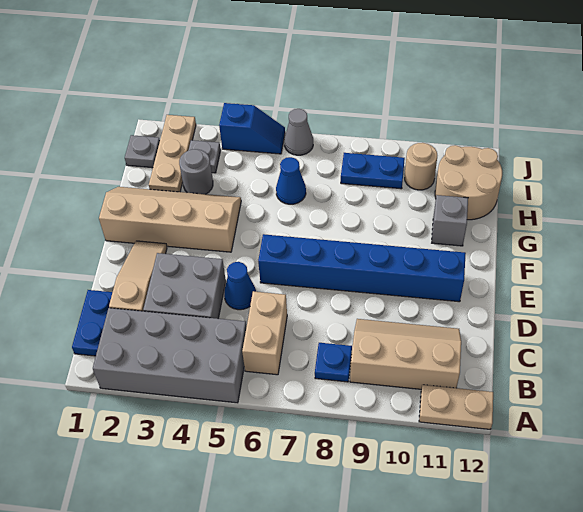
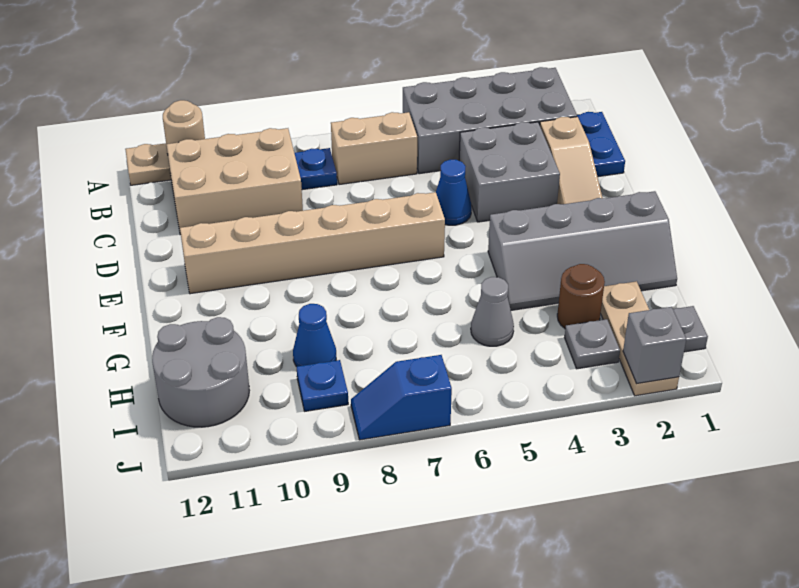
tan brick B6:C6 level 1 -> tan brick B6:B7 level 1
tan slope B9:C11 level 1 top B -> tan brick B9:C11 level 1
blue brick E6:E11 level 1 -> tan brick E6:E11 level 1
tan slope F1:G4 level 1 top F -> grey slope F1:G4 level 1 top F
grey brick G11 level 1 -> grey brick J2 level 2
grey round brick H3 level 1 -> brown round brick H3 level 1
blue cone H6 level 1 -> blue cone H9 level 1
tan round brick H11:I12 level 1 -> grey round brick H11:I12 level 1
blue plate I8:I9 level 1 -> blue plate I9 level 1
tan round brick I10 level 1 -> tan round brick A11 level 2
blue slope J4:J5 level 1 top 4 -> blue slope J7:J8 level 1 top 7
grey cone J6 level 1 -> grey cone H5 level 1

